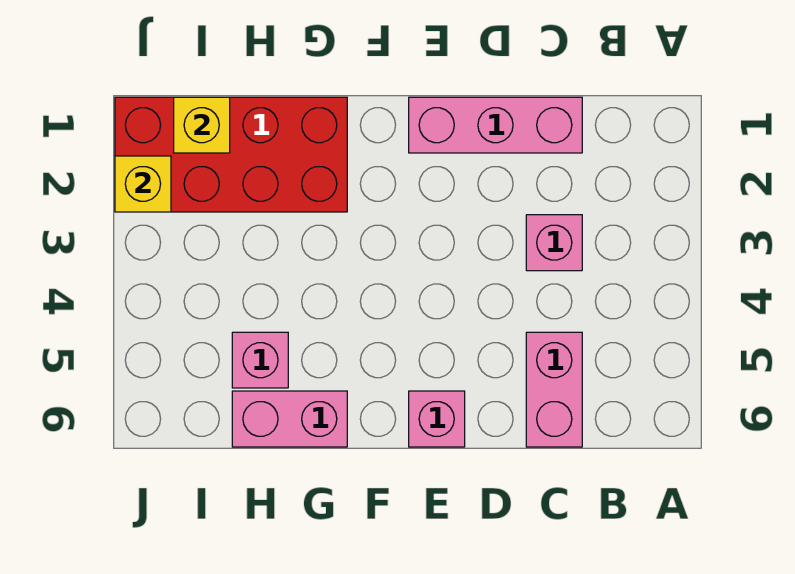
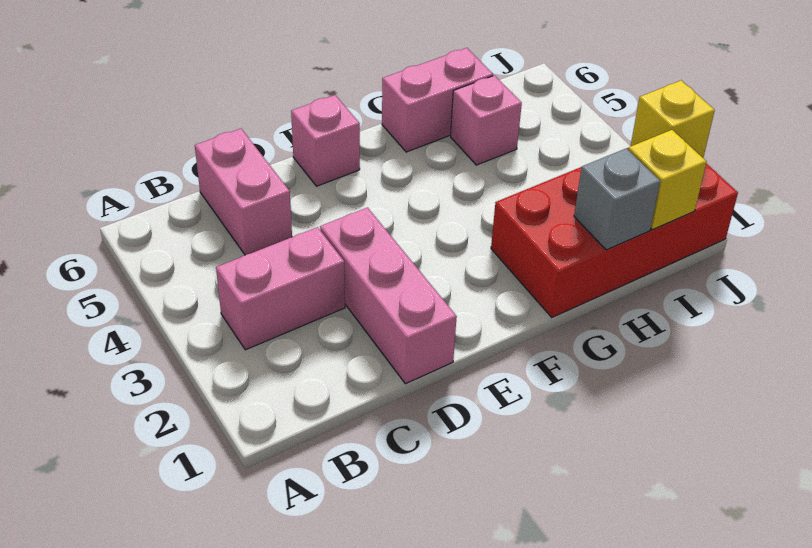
pink brick C1:E1 level 1 -> pink brick D1:D3 level 1
pink brick C3 level 1 -> pink brick B3:C3 level 1
none -> grey brick H1 level 2

